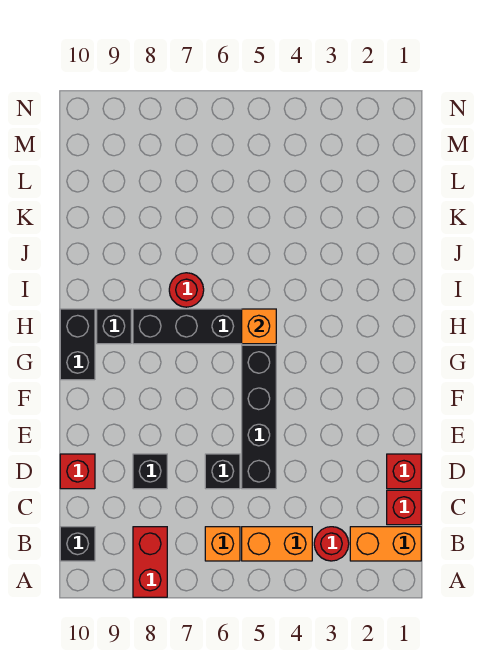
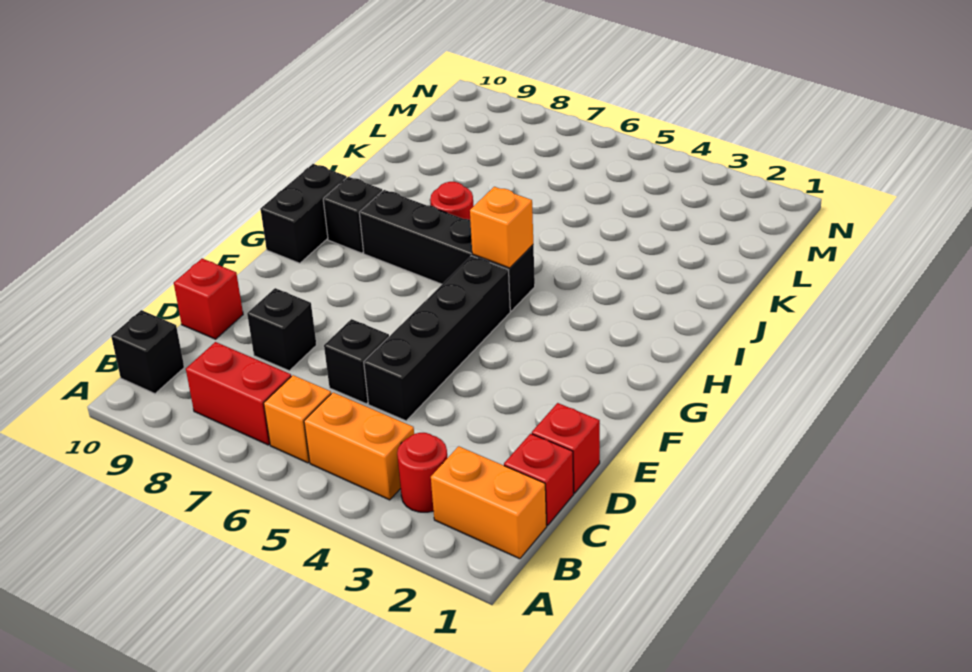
red brick A8:B8 level 1 -> red brick B7:B8 level 1

